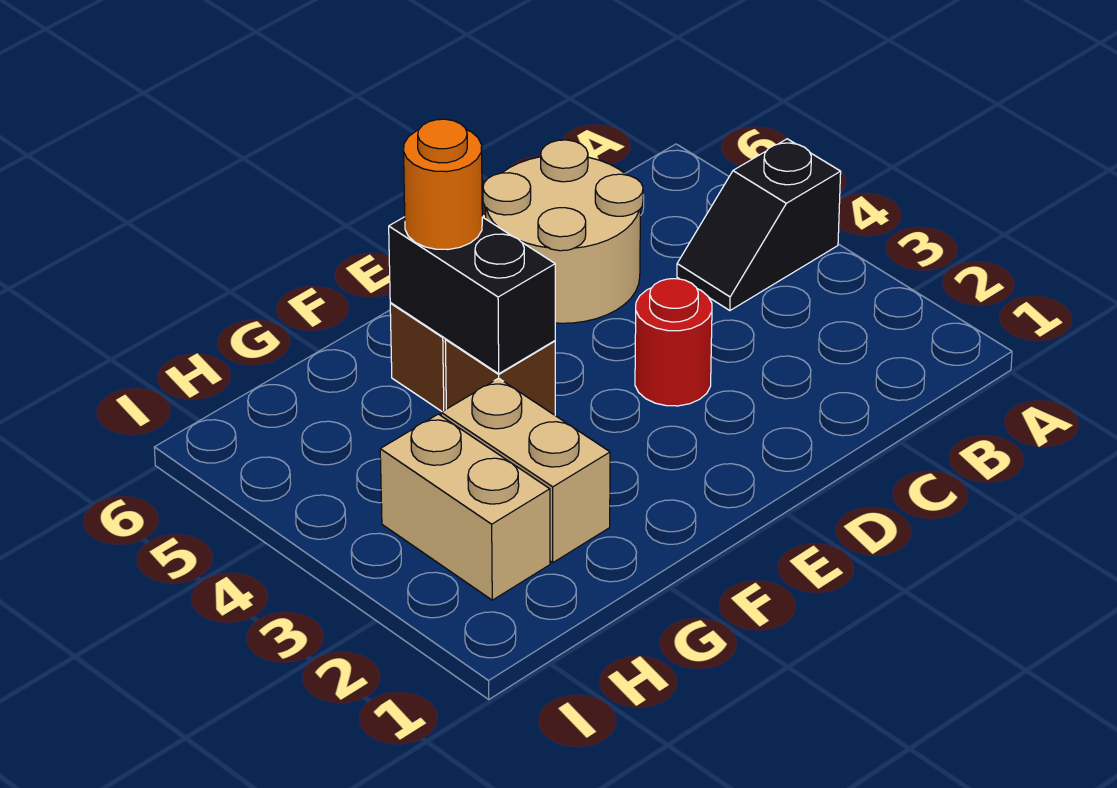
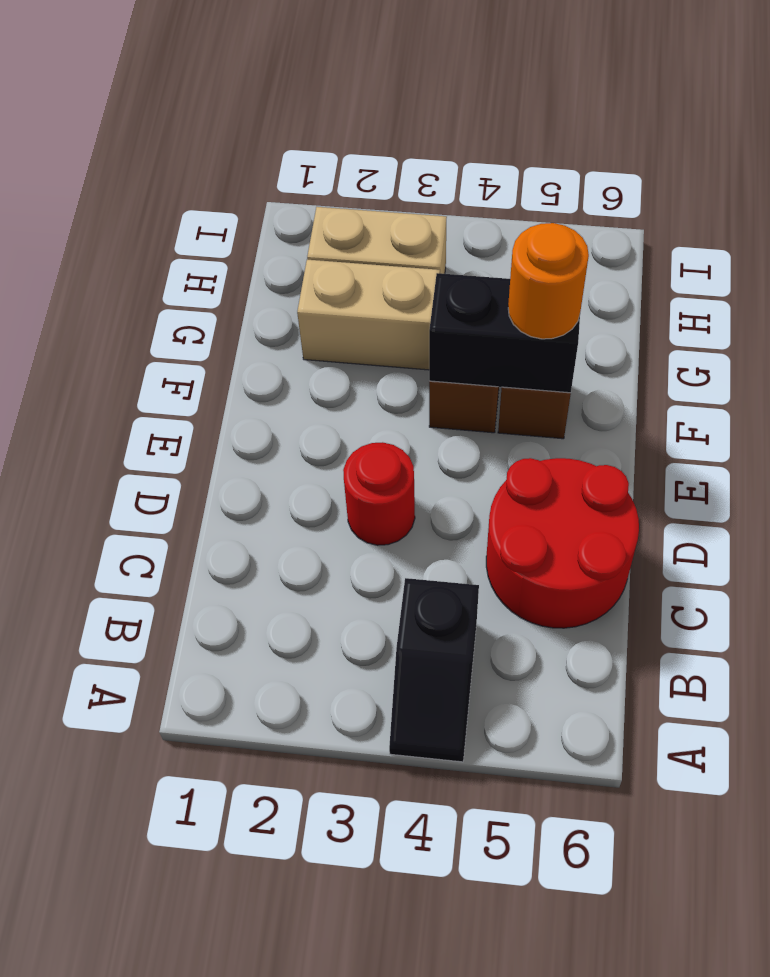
black slope A4:B4 level 1 top A -> black slope A4:B4 level 1 top B
tan round brick C5:D6 level 1 -> red round brick C5:D6 level 1

